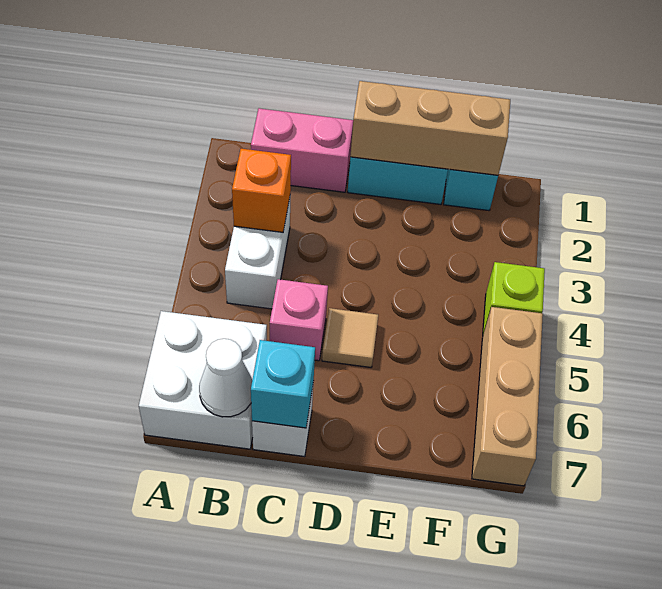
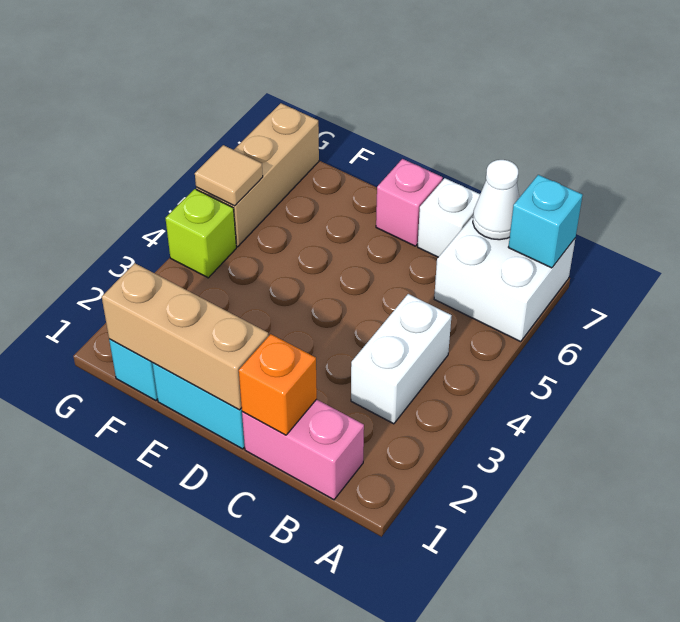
orange brick B3 level 2 -> orange brick C1 level 2
pink brick C5 level 1 -> pink brick D7 level 1
cyan brick C7 level 2 -> cyan brick A7 level 2
tan tile D5 level 1 -> tan tile G5 level 2

